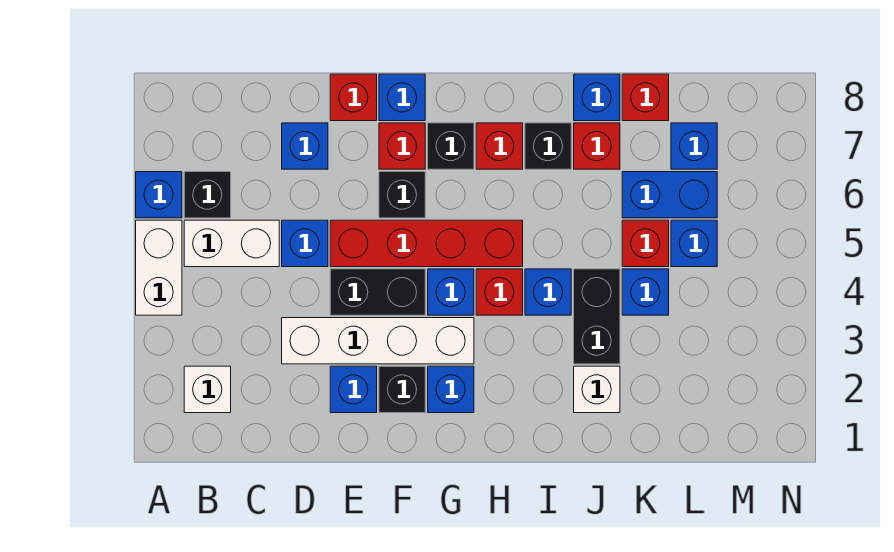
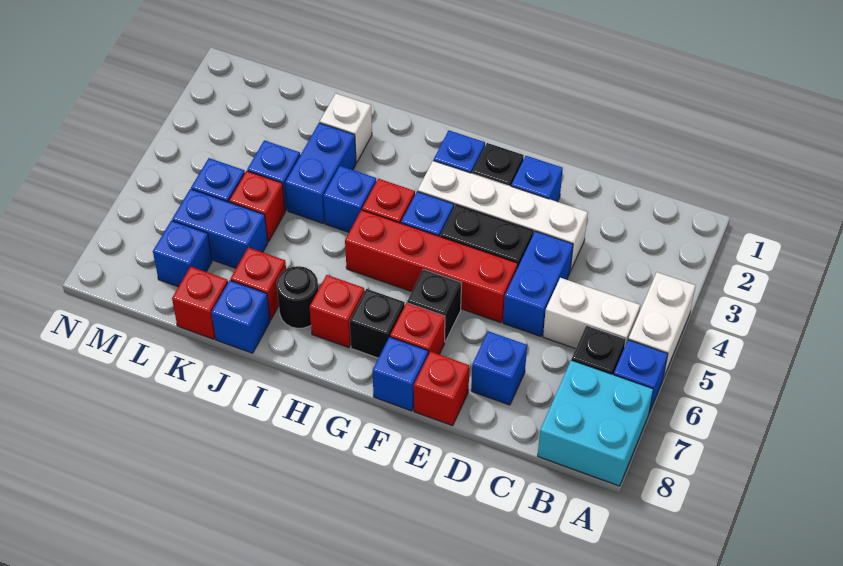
none -> cyan brick A7:B8 level 1
white brick B2 level 1 -> none
blue brick D5 level 1 -> blue brick D4:D5 level 1
black brick I7 level 1 -> black round brick I7 level 1
black brick J3:J4 level 1 -> blue brick J3:J4 level 1

